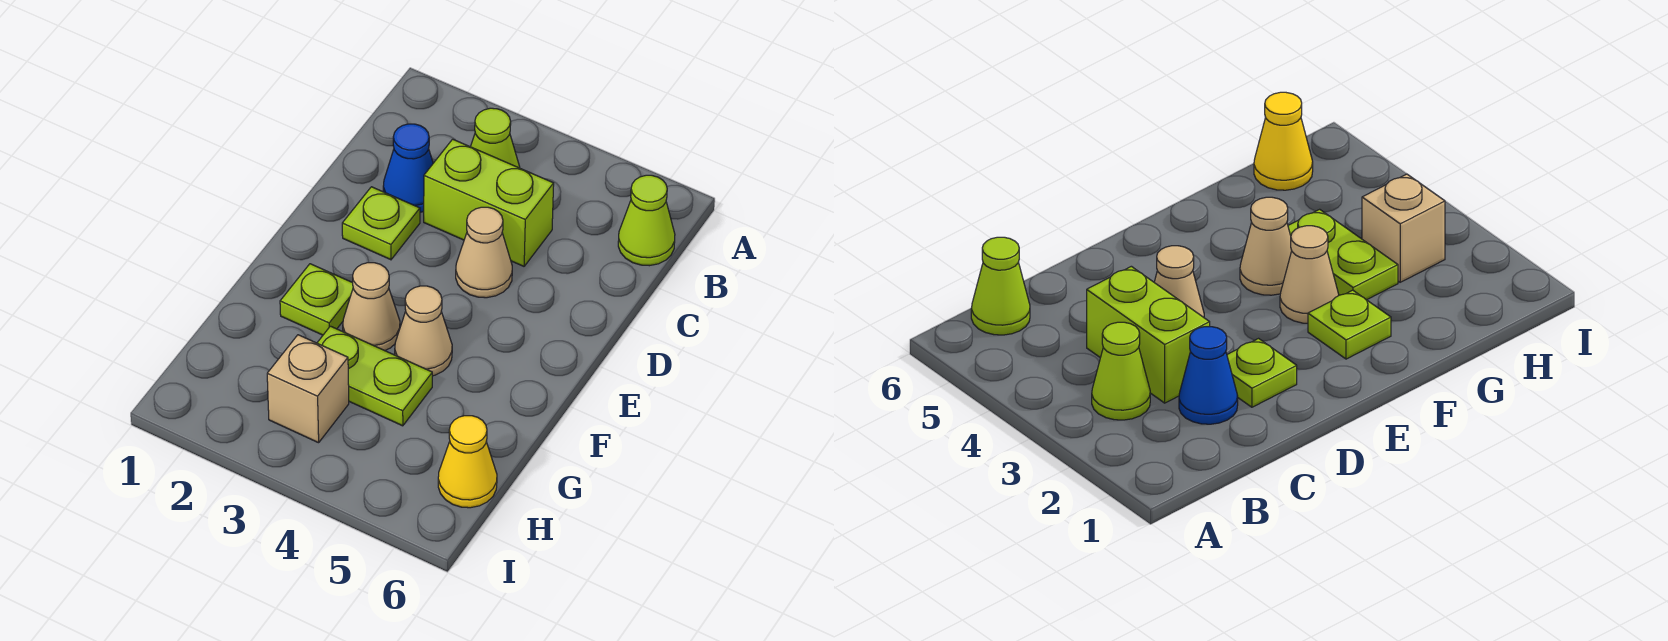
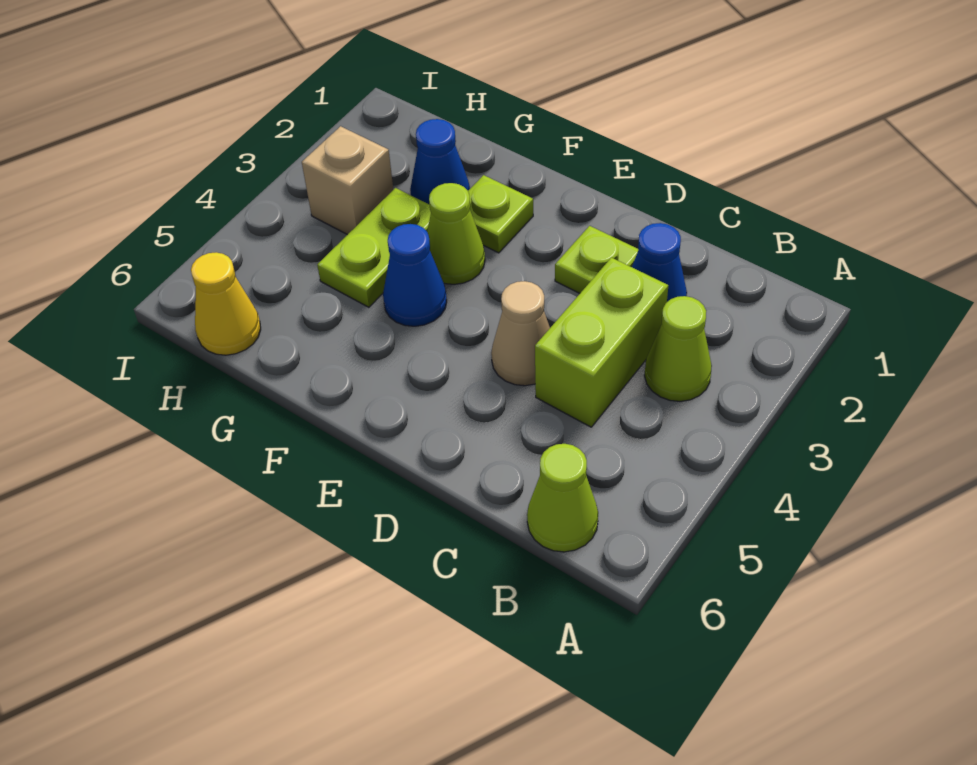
tan cone F3 level 1 -> lime cone F3 level 1
tan cone F4 level 1 -> blue cone F4 level 1
none -> blue cone G2 level 1

